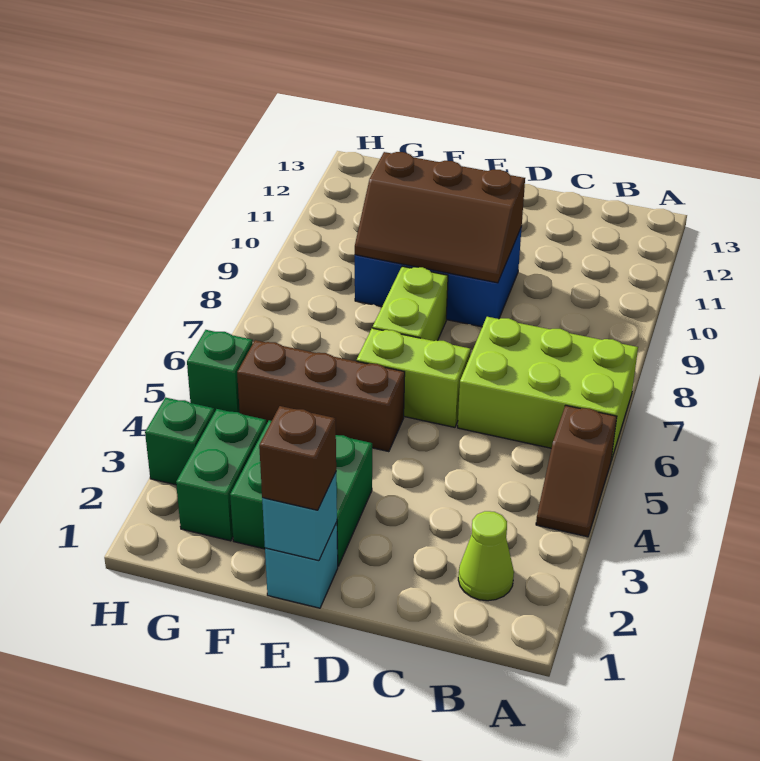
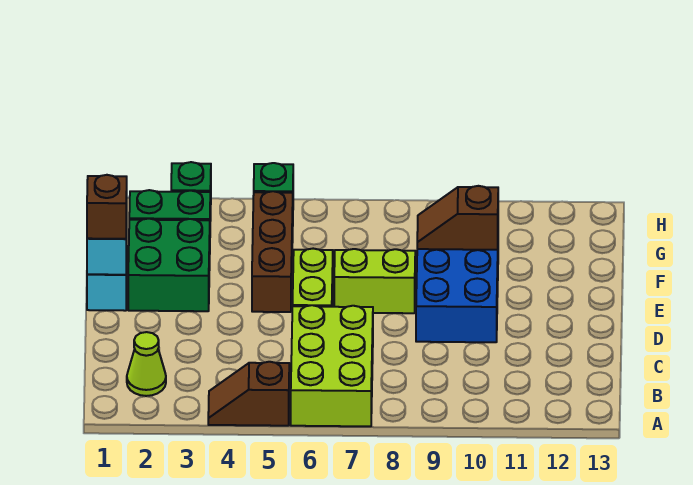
brown slope D9:F10 level 2 top 10 -> brown slope F9:F10 level 2 top 10

